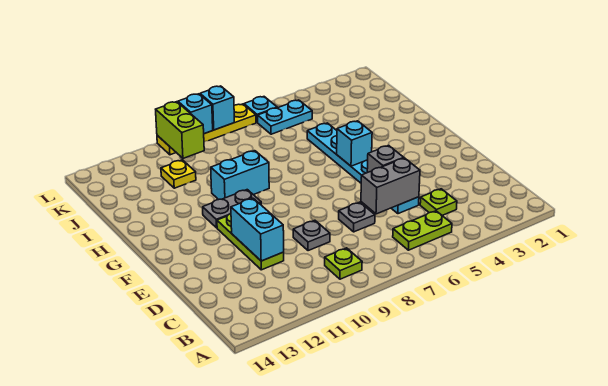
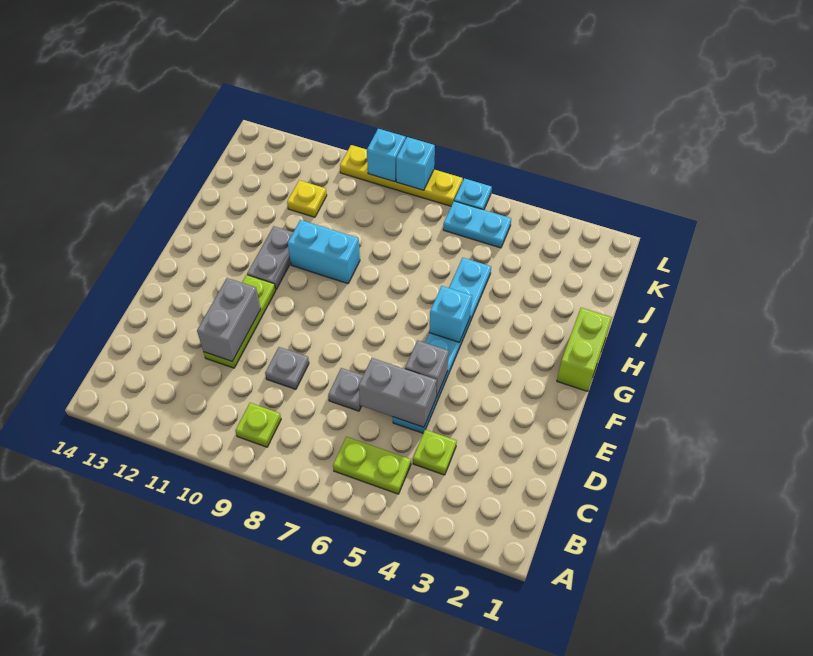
cyan brick D11:E11 level 2 -> grey brick D11:E11 level 2
grey plate G10:G11 level 1 -> grey plate G11:H11 level 1
lime brick K10:L10 level 2 -> lime brick G1:H1 level 1

